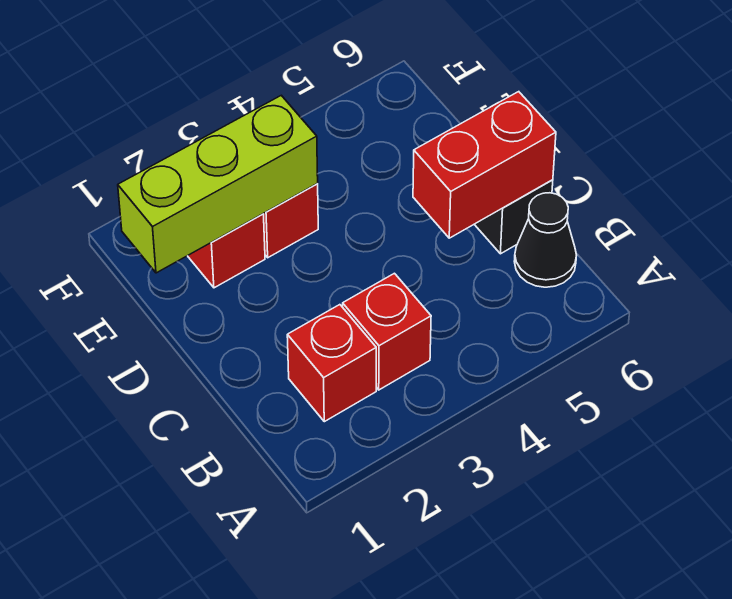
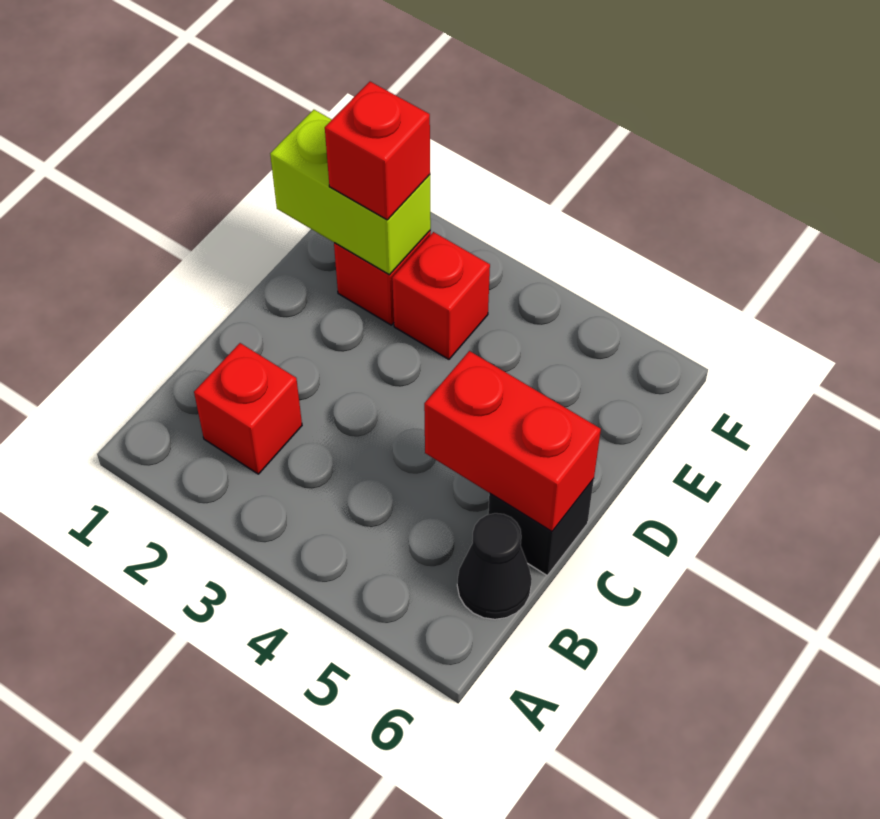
red brick B3 level 1 -> red brick E2 level 3
lime brick E1:E3 level 2 -> lime brick E1:E2 level 2

